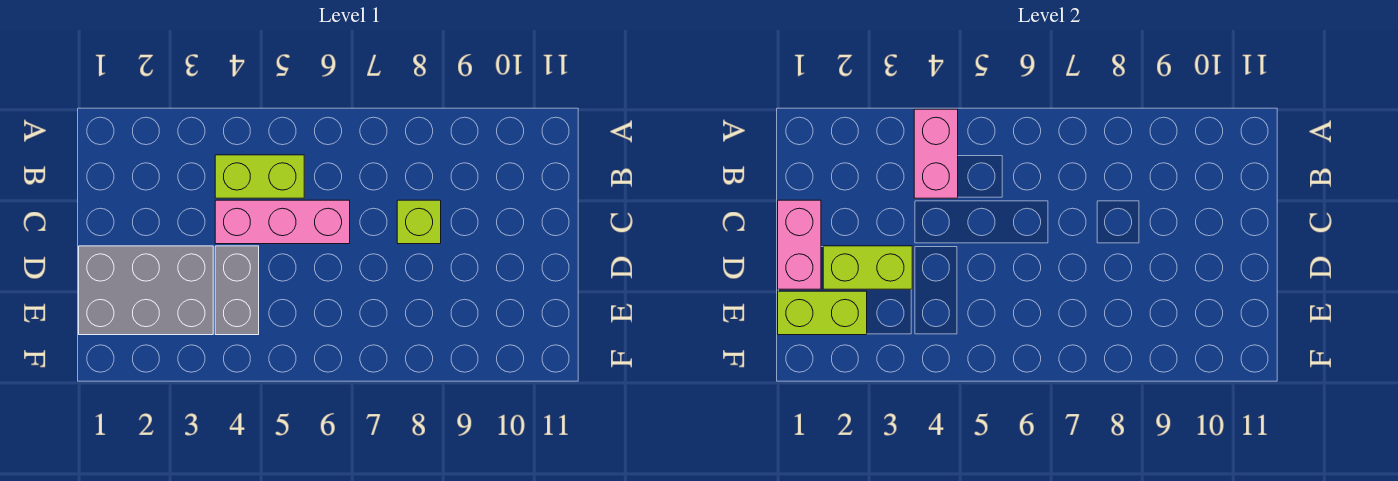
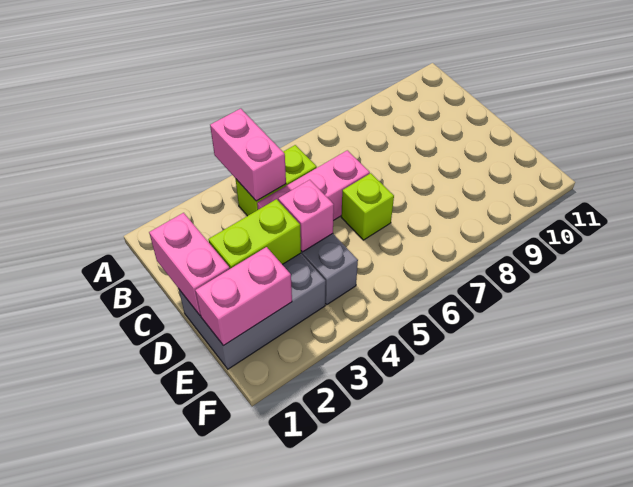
lime brick C8 level 1 -> lime brick D6 level 1
none -> pink brick D4 level 2
lime brick E1:E2 level 2 -> pink brick E1:E2 level 2

